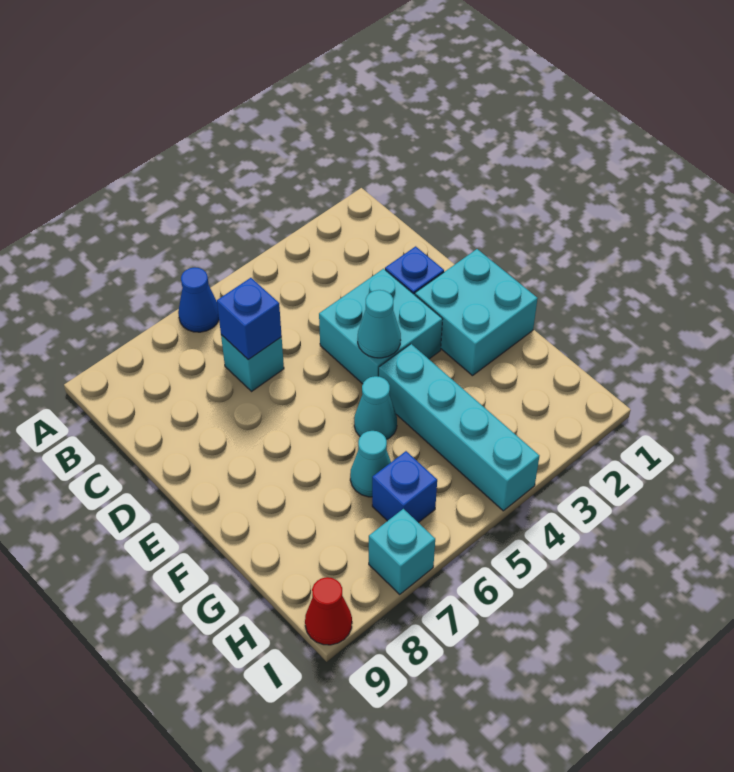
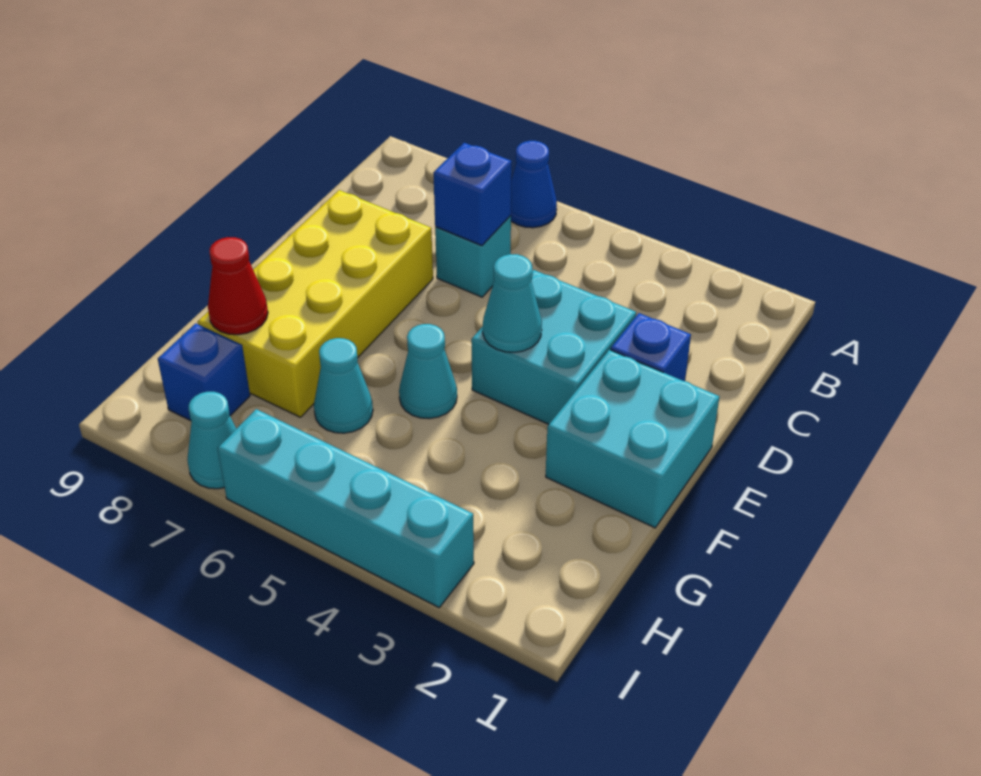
none -> yellow brick D7:G8 level 1
cyan brick F4:I4 level 1 -> cyan brick I3:I6 level 1
blue brick H6 level 1 -> blue brick H8 level 1
cyan brick I7 level 1 -> cyan cone I7 level 1
red cone I9 level 1 -> red cone G8 level 2

